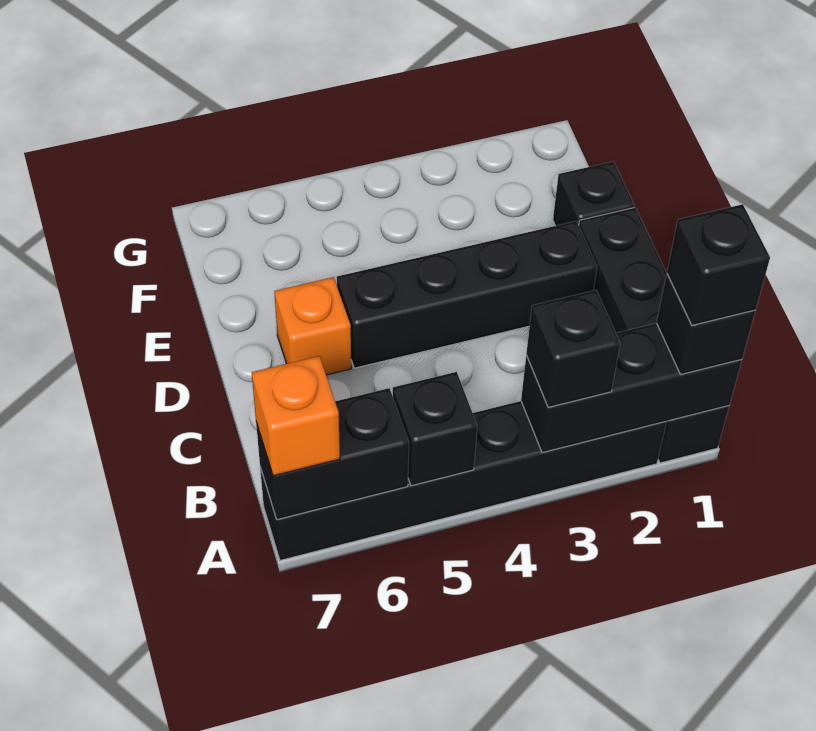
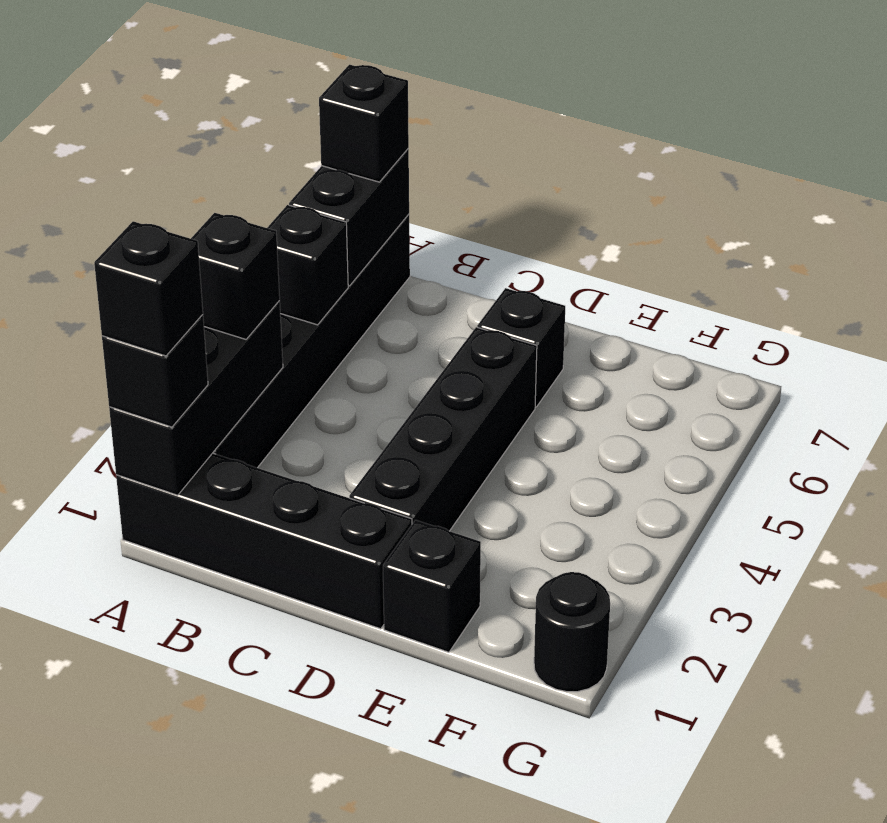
orange brick A7 level 3 -> black brick A7 level 3
orange brick D6 level 1 -> black brick D6 level 1
none -> black round brick G1 level 1

